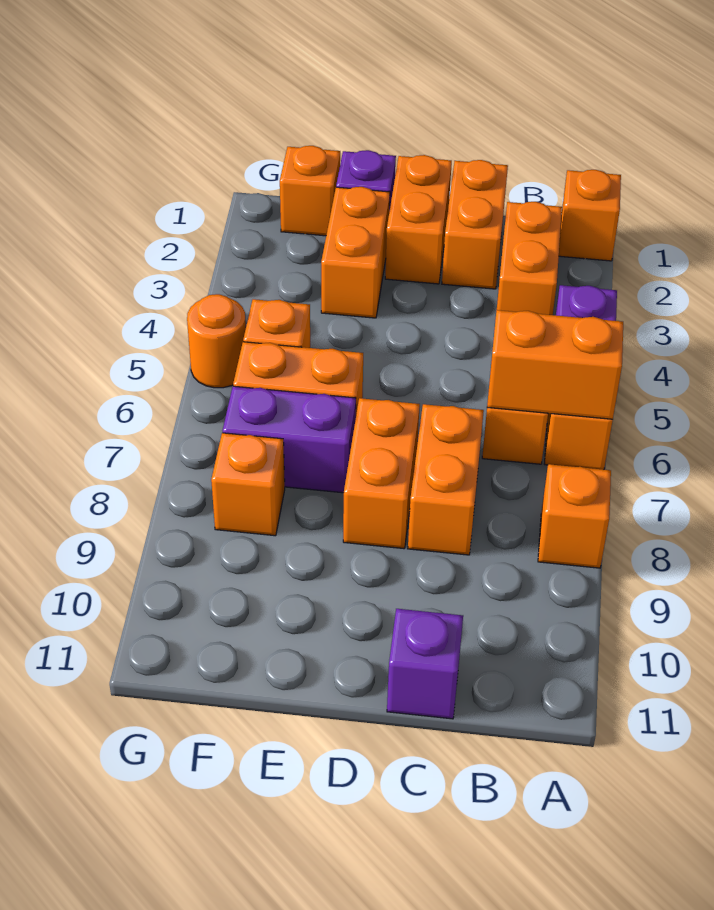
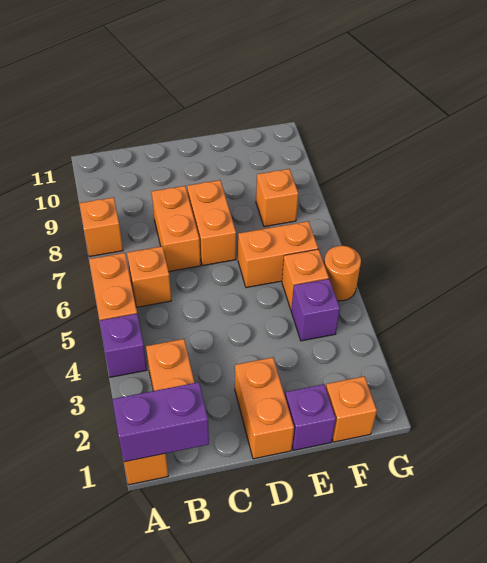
orange brick A6:B6 level 2 -> none
orange brick C1:C2 level 1 -> none
purple brick C11 level 1 -> purple brick F4 level 1
orange brick E2:E3 level 1 -> none
purple brick E7:F7 level 1 -> purple brick A1:B1 level 2

